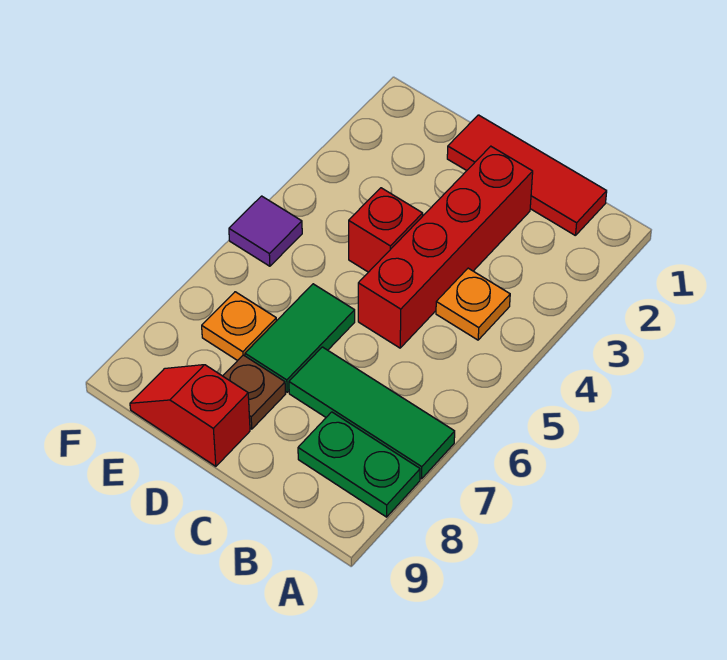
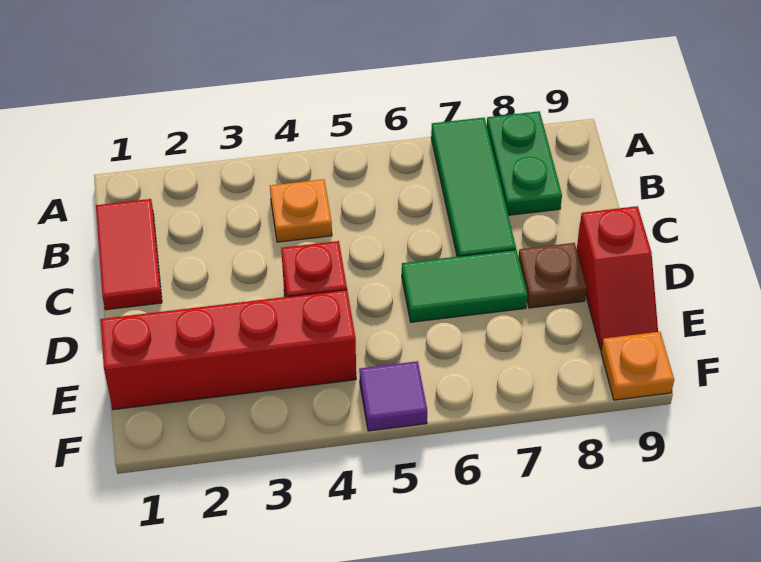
red tile B1:D1 level 1 -> red tile B1:C1 level 1
red brick C2:C5 level 1 -> red brick E1:E4 level 1
orange plate E7 level 1 -> orange plate F9 level 1

